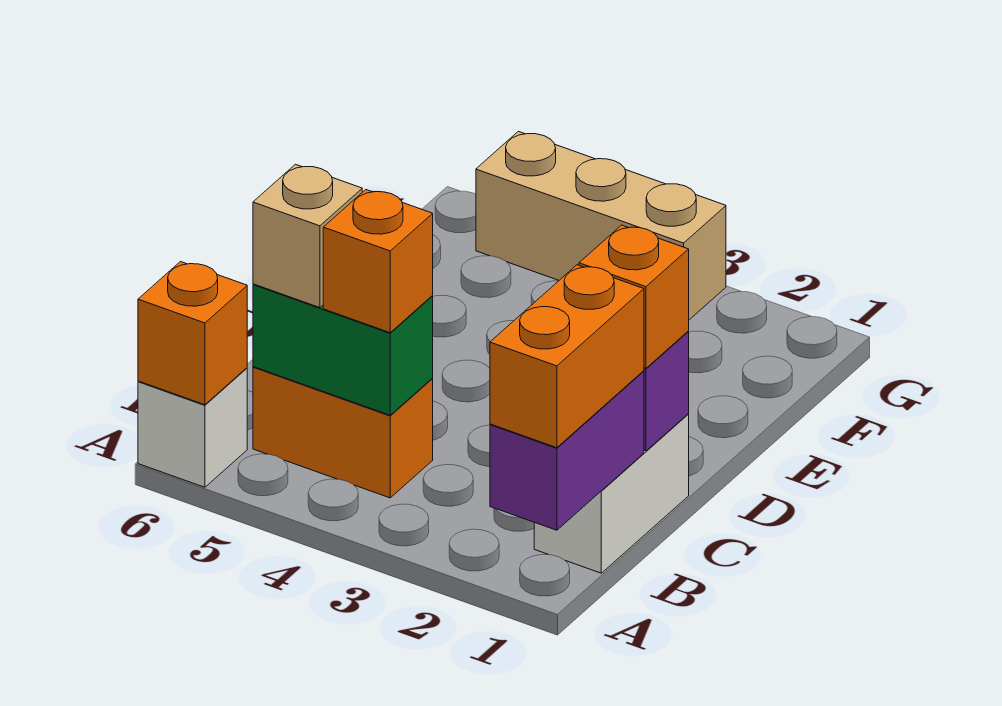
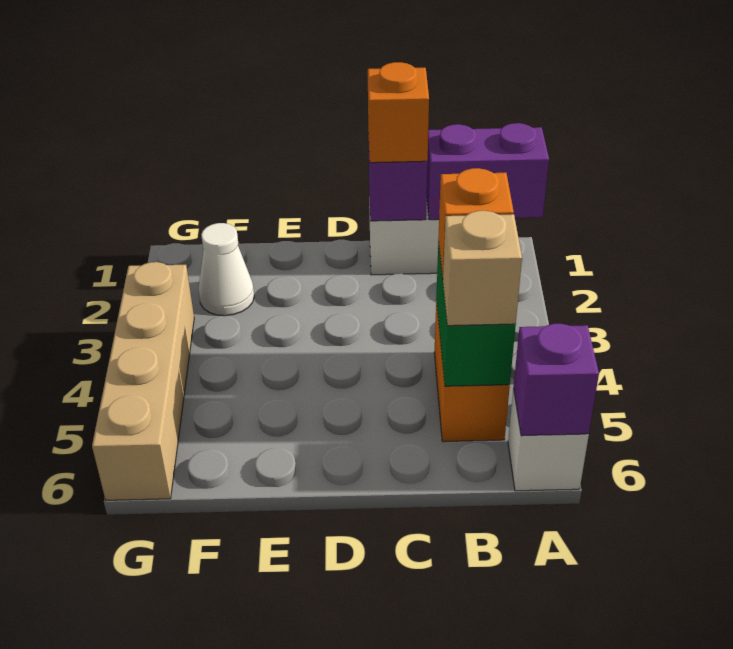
orange brick A1:B1 level 3 -> none
orange brick A6 level 2 -> purple brick A6 level 2
none -> white cone F2 level 1
tan brick G3:G5 level 1 -> tan brick G3:G6 level 1

